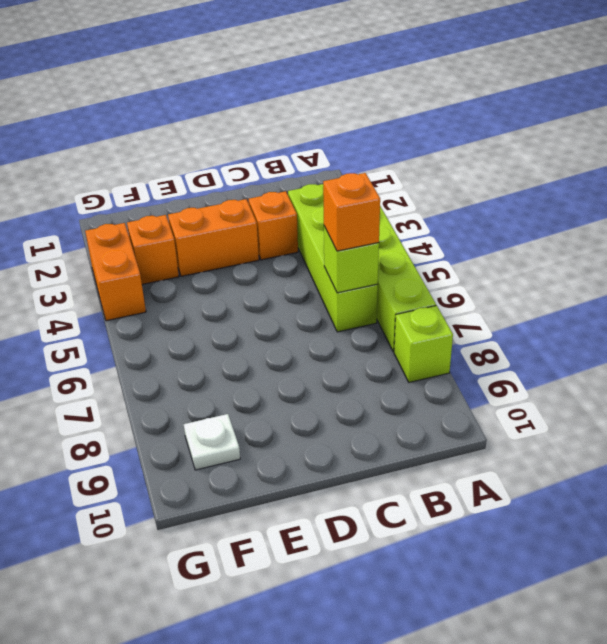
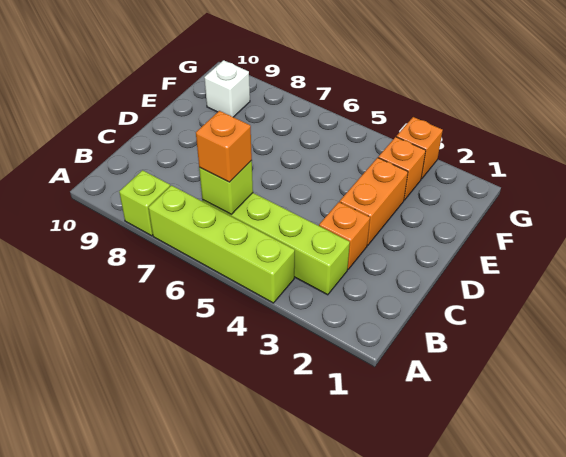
white plate F9 level 1 -> white brick F9 level 1
orange brick G3:G4 level 1 -> orange brick G3 level 1

